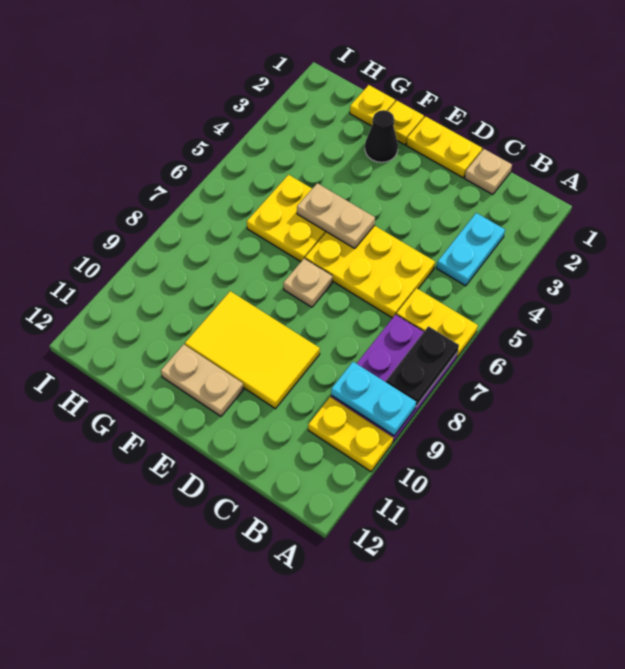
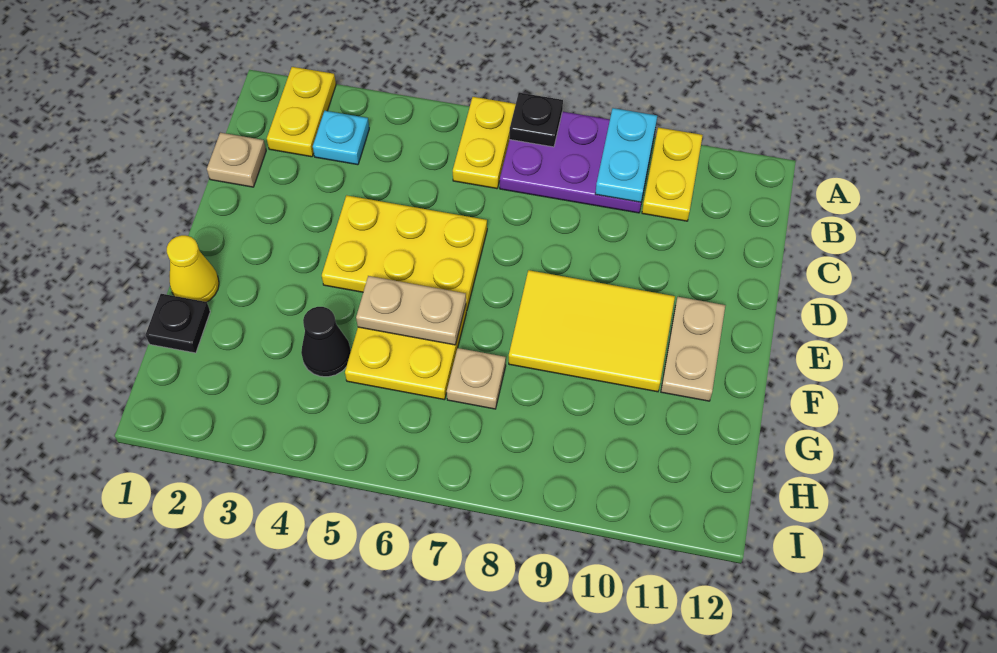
black plate A7:A8 level 2 -> black plate A7 level 2
cyan plate B3:B4 level 1 -> cyan plate B3 level 1
yellow plate C5:E6 level 1 -> yellow plate D4:E6 level 1
yellow plate D1:E1 level 1 -> yellow plate A2:B2 level 1
yellow tile D9:F10 level 1 -> yellow tile E8:F10 level 1
tan plate E5:F5 level 2 -> tan plate F5:F6 level 2
tan plate E7 level 1 -> tan plate G7 level 1
yellow plate F1 level 1 -> yellow cone F1 level 1
black cone F2 level 1 -> black cone G4 level 1
yellow plate G1 level 1 -> black plate G1 level 1

